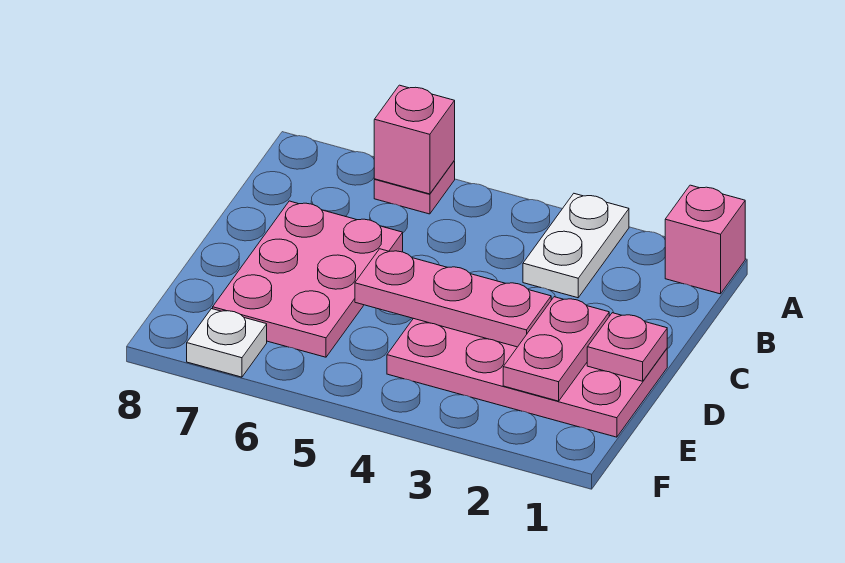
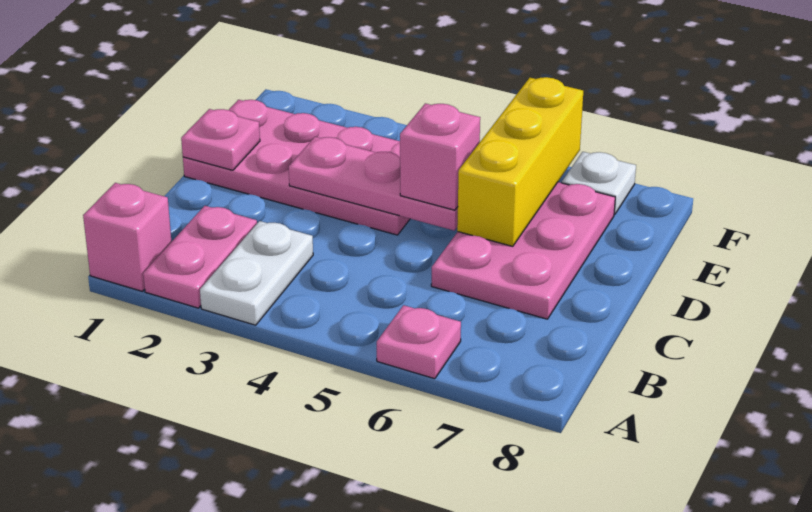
pink brick A6 level 2 -> pink brick D5 level 3
pink plate D2:E2 level 2 -> pink plate A2:B2 level 1
none -> yellow brick D6:F6 level 2

